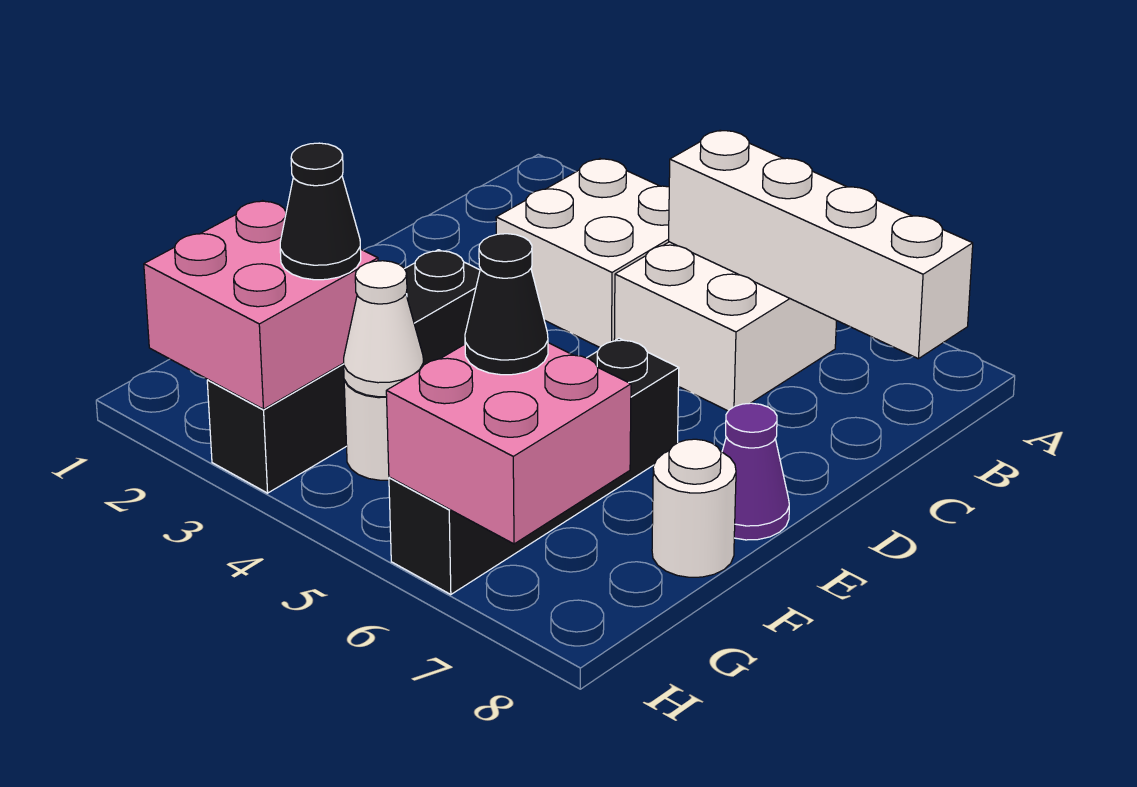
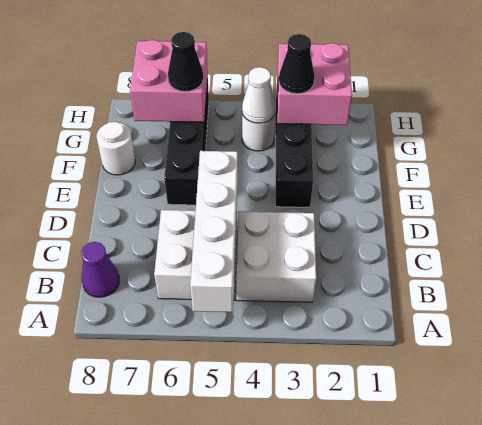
white brick B5:B8 level 2 -> white brick A5:D5 level 2
purple cone E8 level 1 -> purple cone B8 level 1

